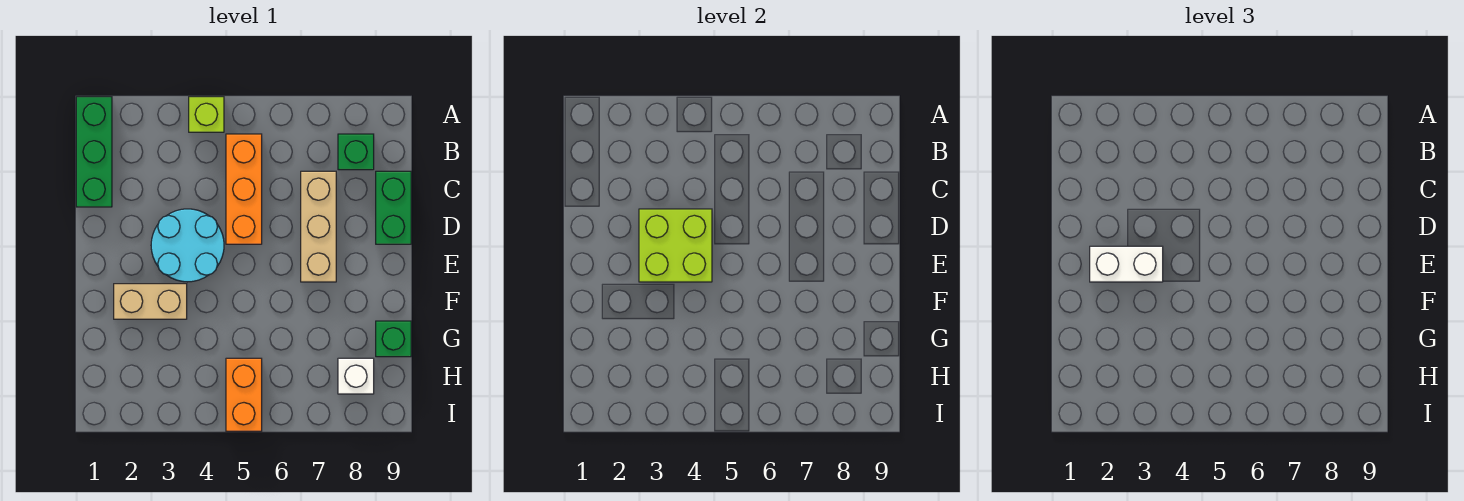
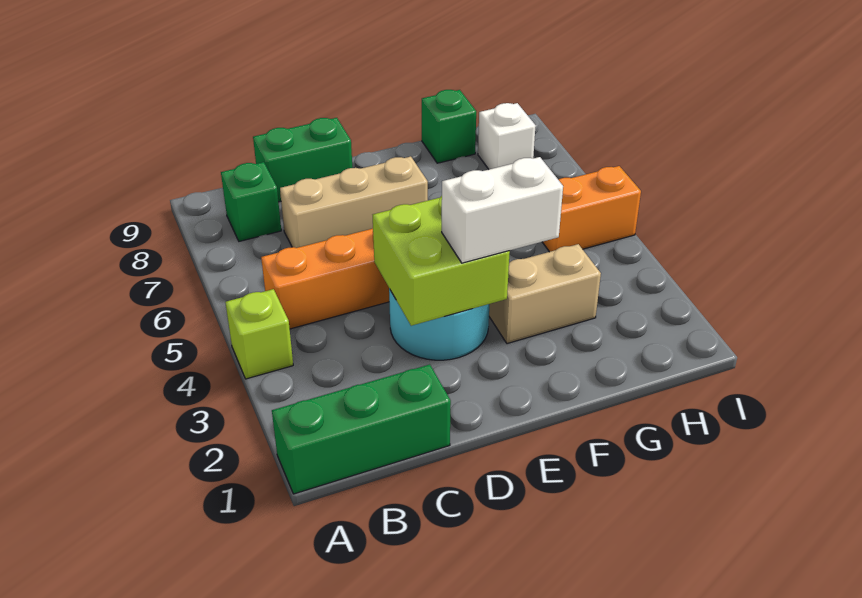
white brick E2:E3 level 3 -> white brick E3:F3 level 3
tan brick F2:F3 level 1 -> tan brick F3:G3 level 1

